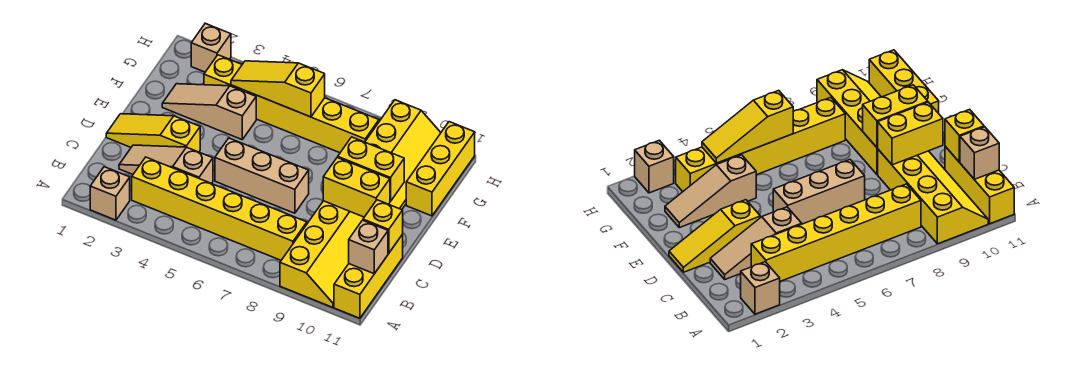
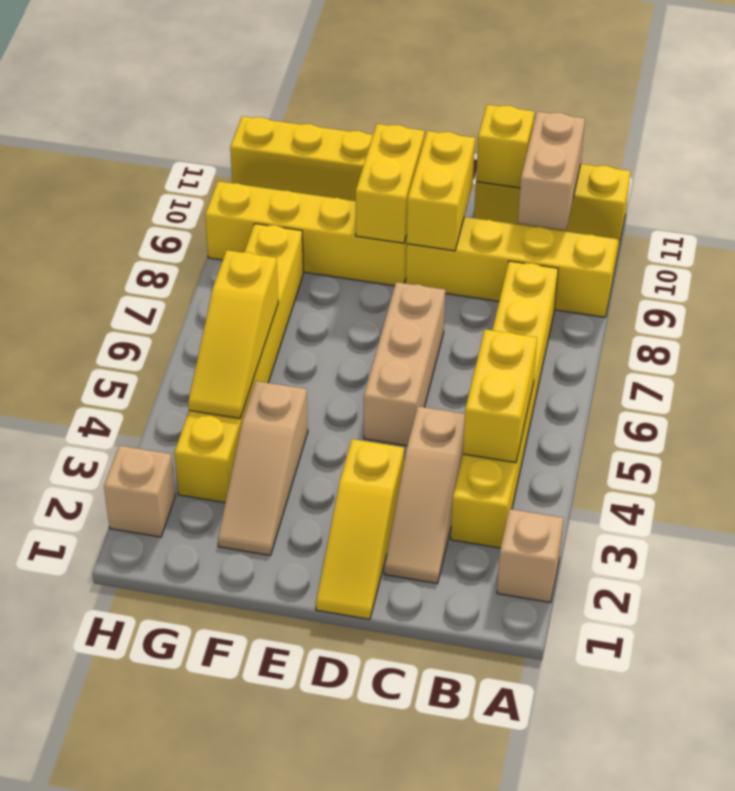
none -> yellow brick B4:B5 level 2
tan brick B11 level 2 -> tan brick B10:B11 level 2

